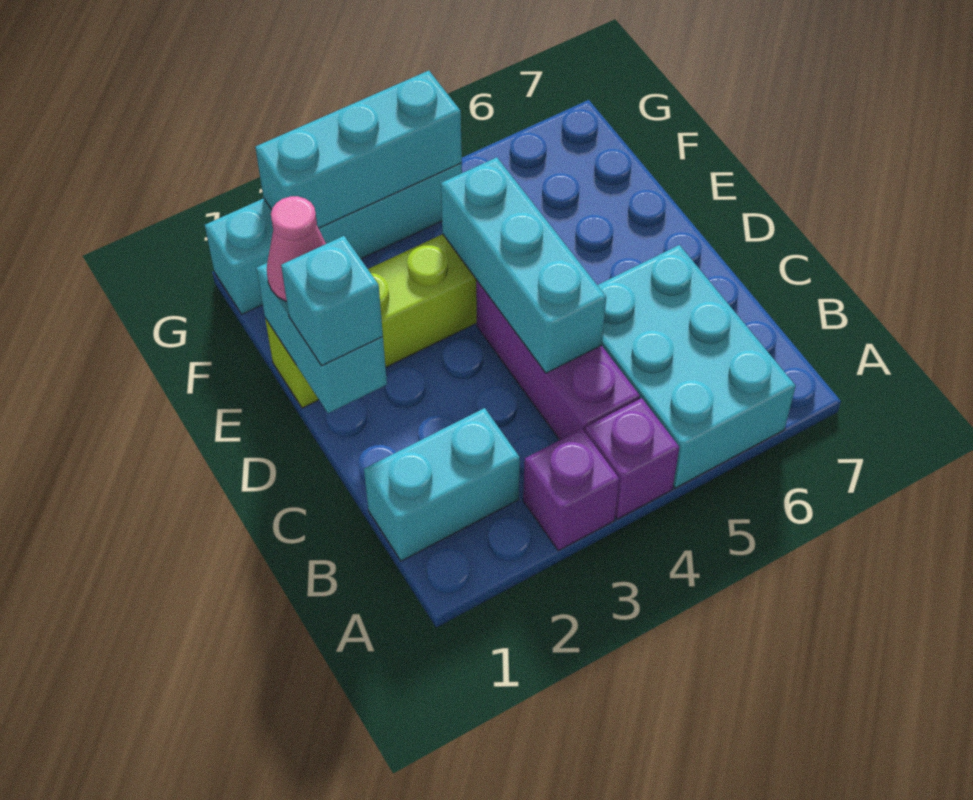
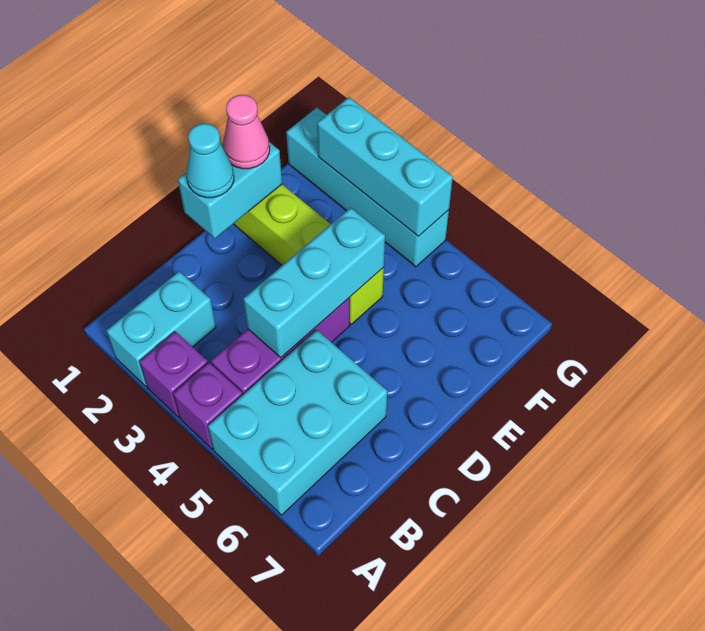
cyan brick B1:B2 level 1 -> cyan brick A2:B2 level 1
cyan brick D1 level 3 -> cyan cone D1 level 3

